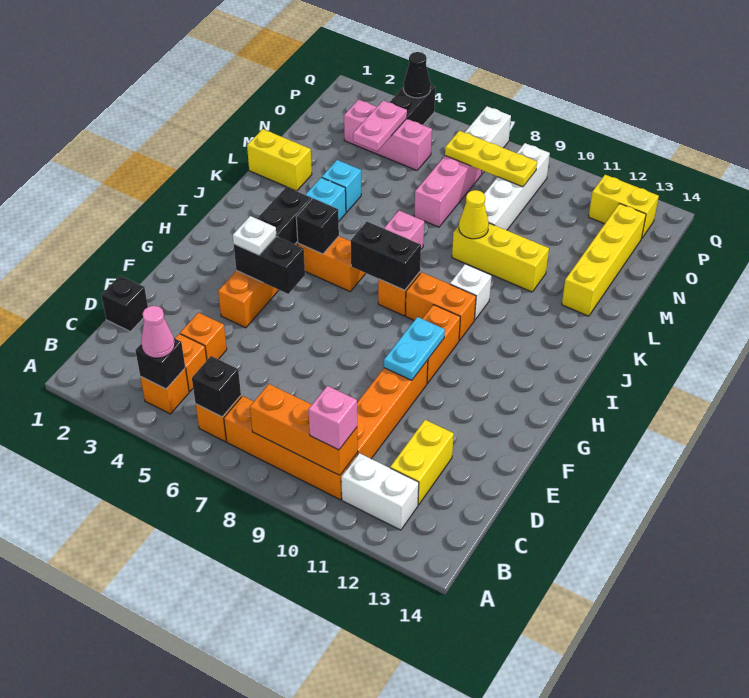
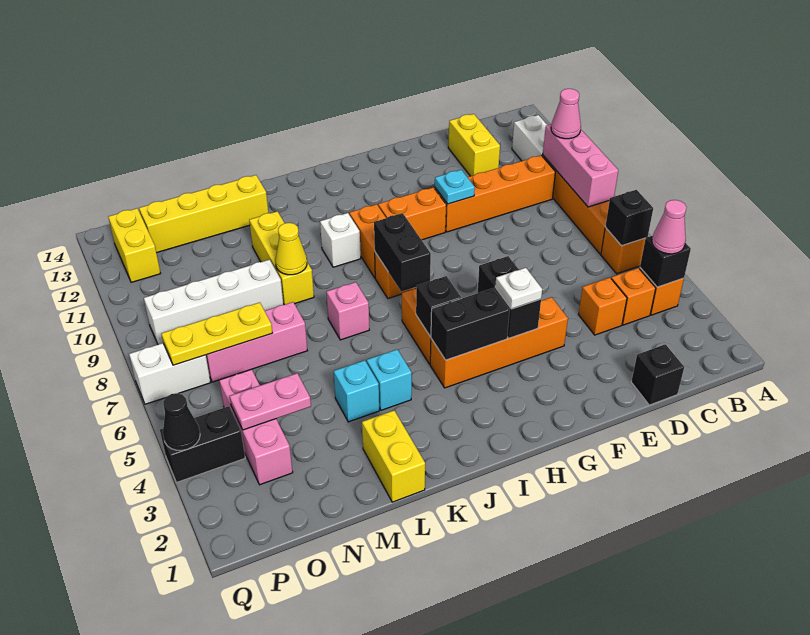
orange brick B8:B10 level 2 -> pink brick B8:B10 level 2
pink brick B10 level 3 -> pink cone B10 level 3
yellow brick C12:D12 level 1 -> yellow brick D12:D13 level 1
cyan plate F10:G10 level 2 -> cyan plate F10 level 2
yellow plate O7:O9 level 2 -> yellow plate N7:P7 level 2

